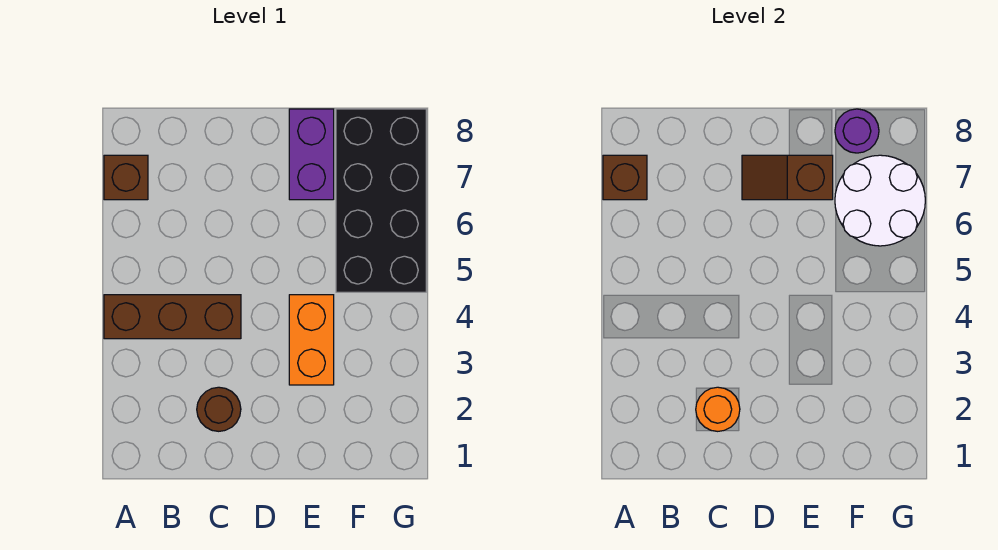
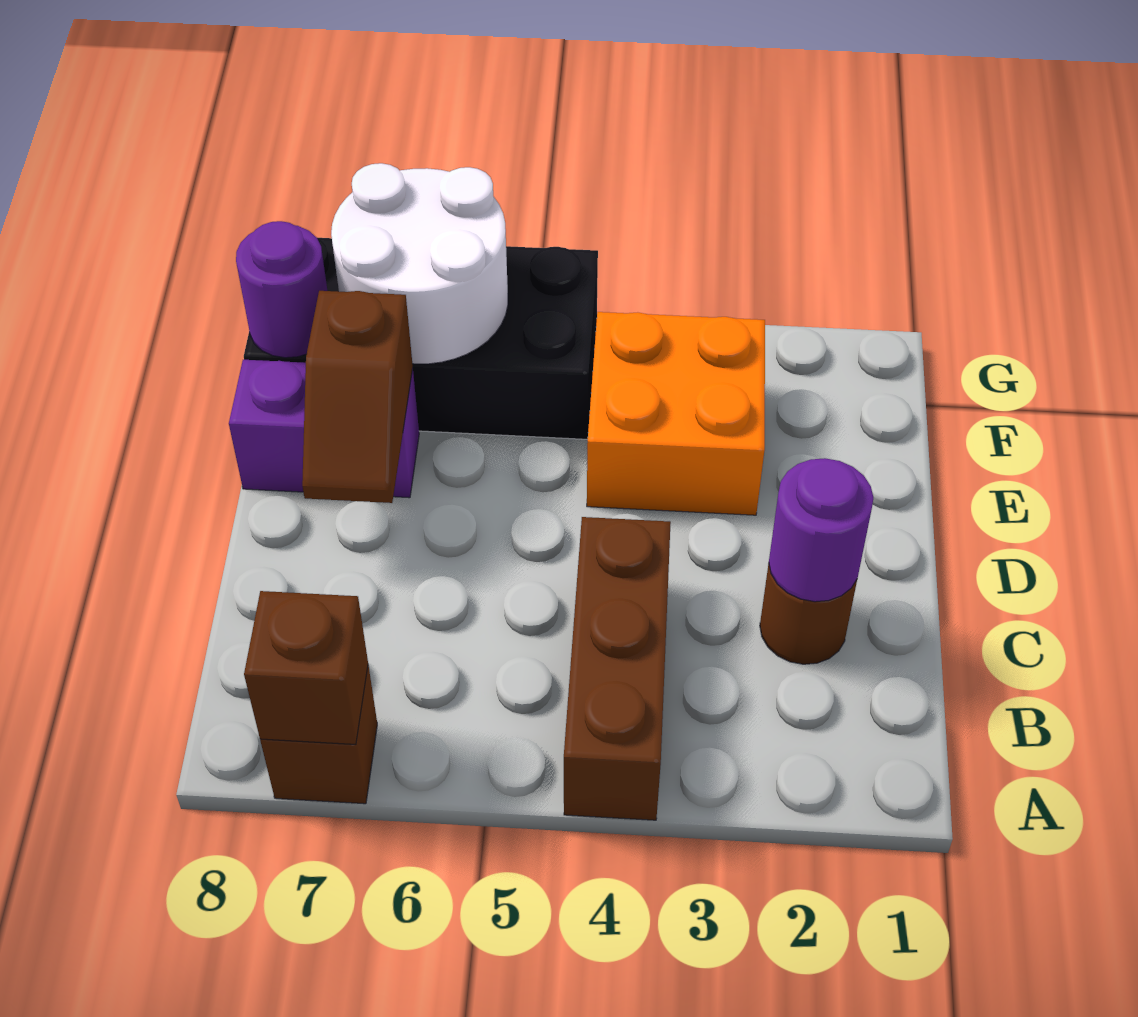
orange round brick C2 level 2 -> purple round brick C2 level 2
orange brick E3:E4 level 1 -> orange brick E3:F4 level 1

